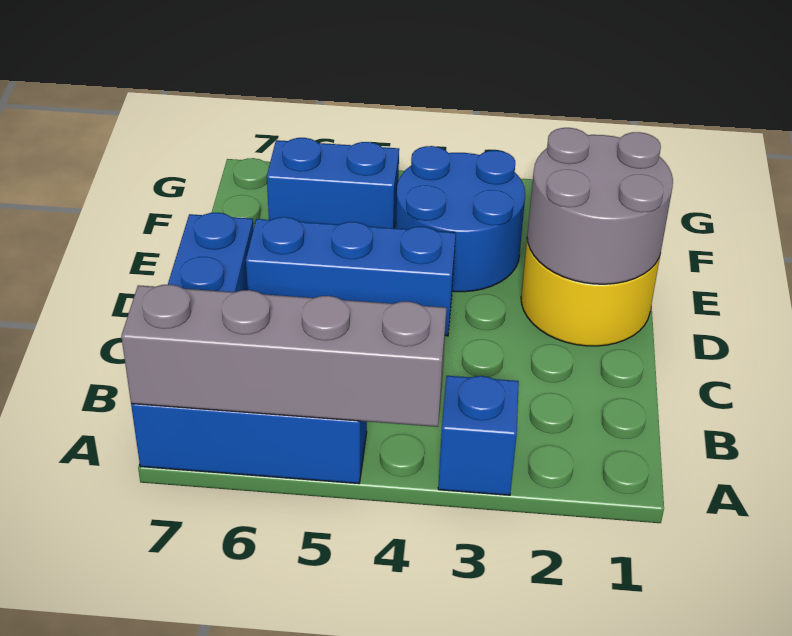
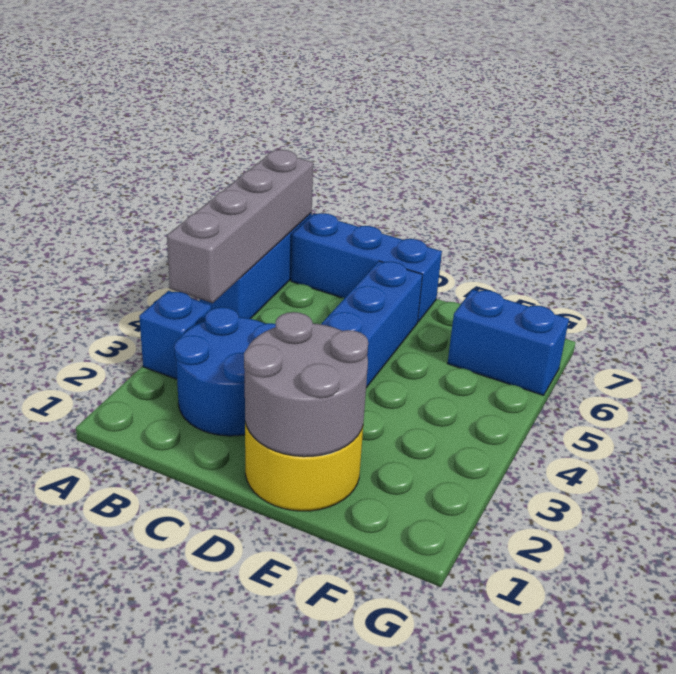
blue round brick E3:F4 level 1 -> blue round brick B2:C3 level 1
blue brick F5:F6 level 1 -> blue brick F6:G6 level 1

